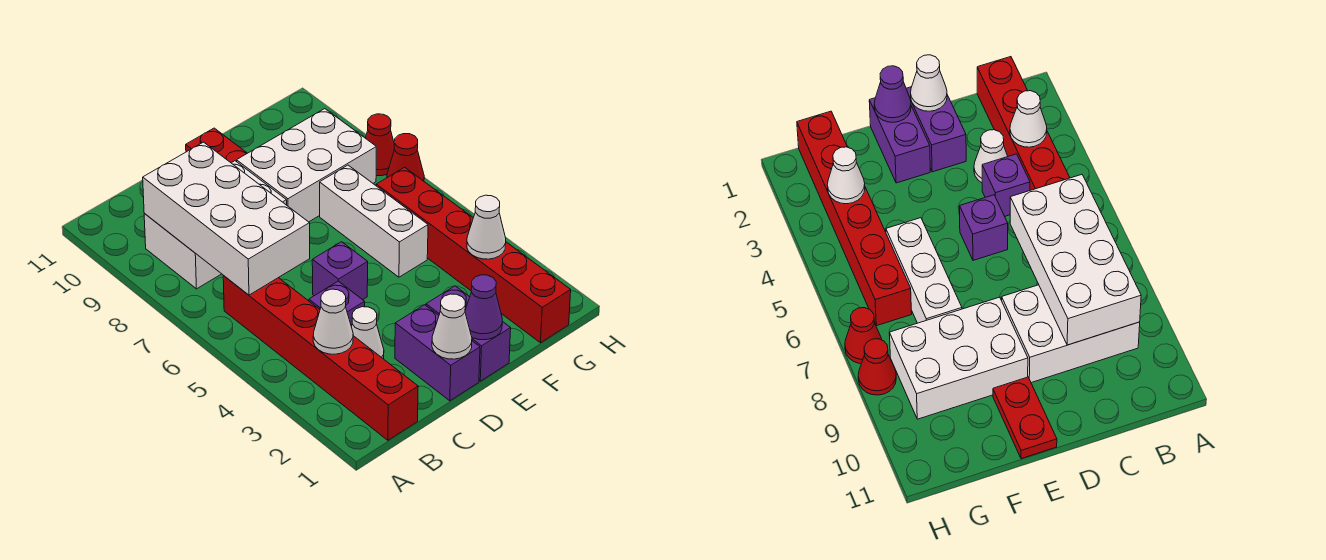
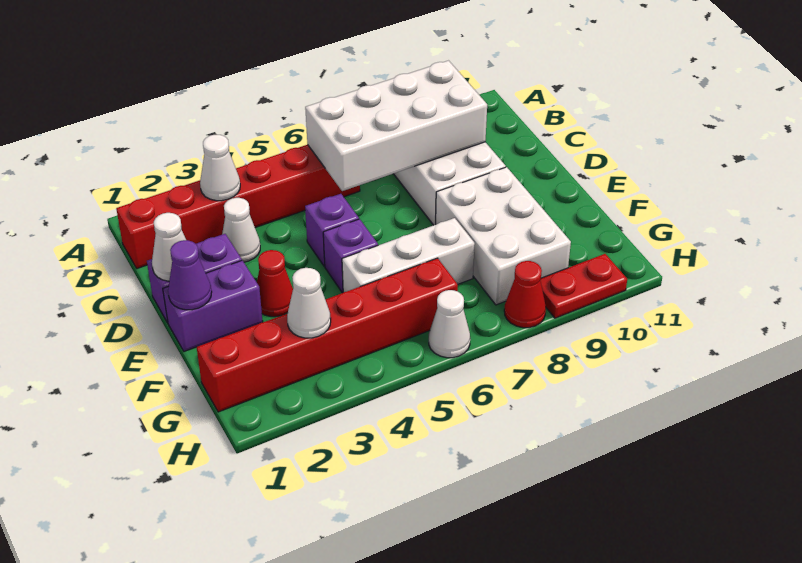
purple brick C4 level 1 -> purple brick E5 level 1
red plate E10:E11 level 1 -> red plate H9:H10 level 1
none -> white cone H6 level 1
red cone H7 level 1 -> red cone E3 level 1

